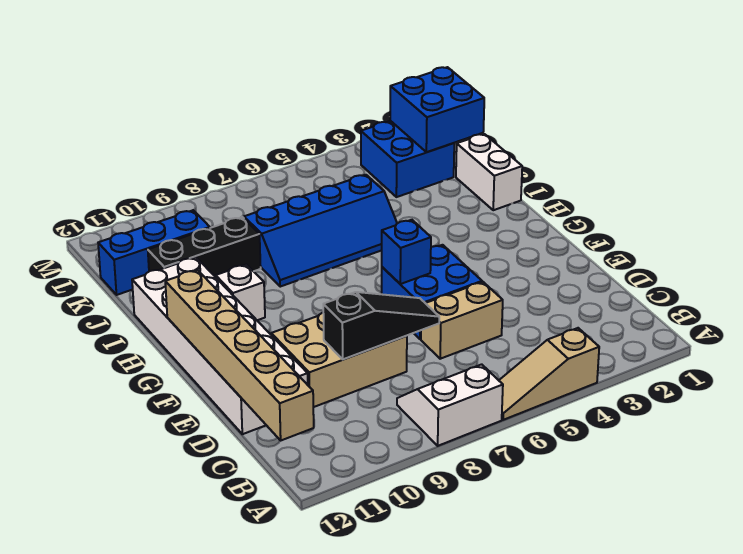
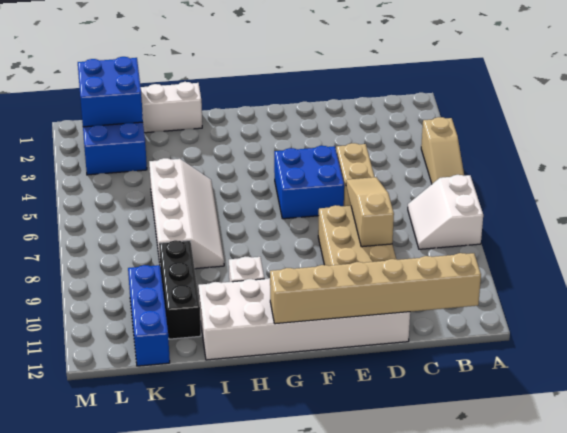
black slope D7:D9 level 2 top 9 -> tan slope D7:D9 level 2 top 9
blue brick F6 level 2 -> none
blue slope I5:J8 level 1 top J -> white slope I5:J8 level 1 top J

